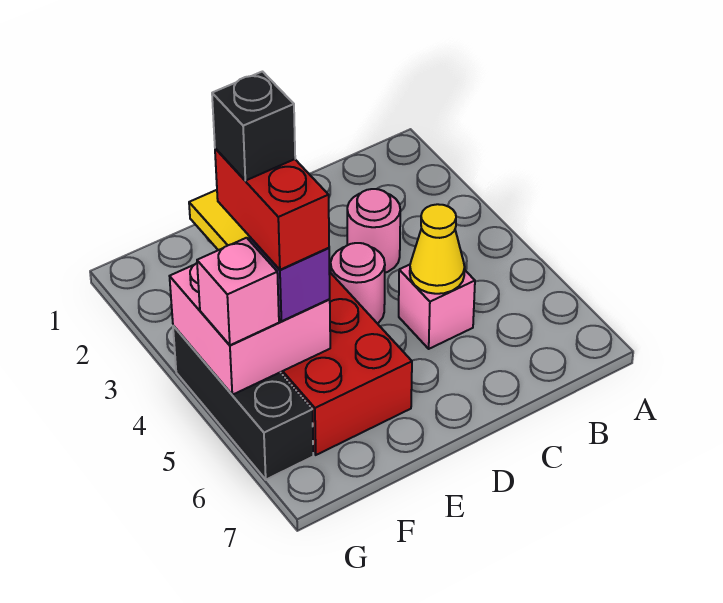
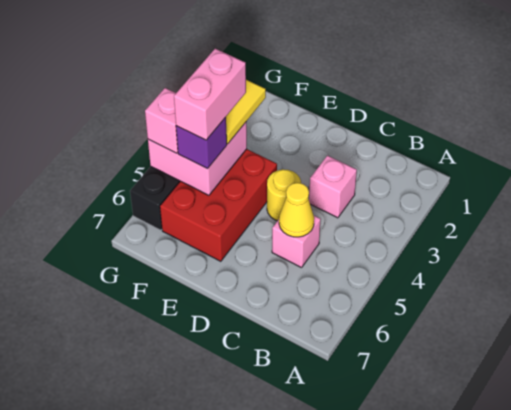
pink round brick C3 level 1 -> pink brick C3 level 1
pink round brick D4 level 1 -> yellow round brick D4 level 1
red brick F4:F5 level 4 -> pink brick F4:F5 level 4
black brick F4 level 5 -> none

